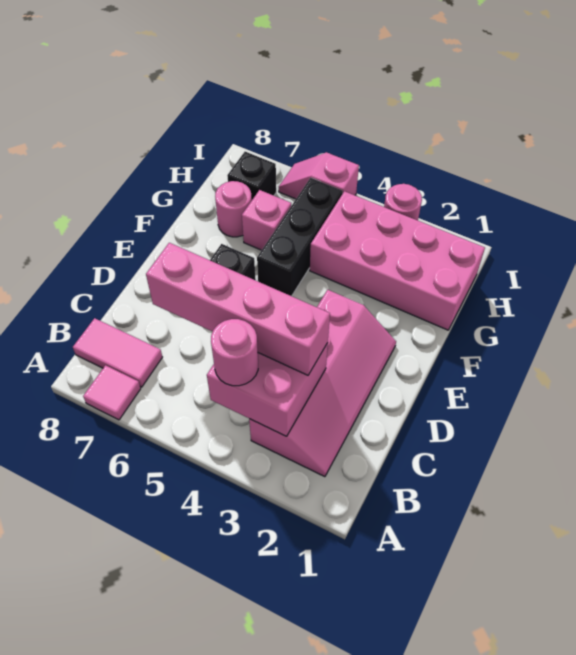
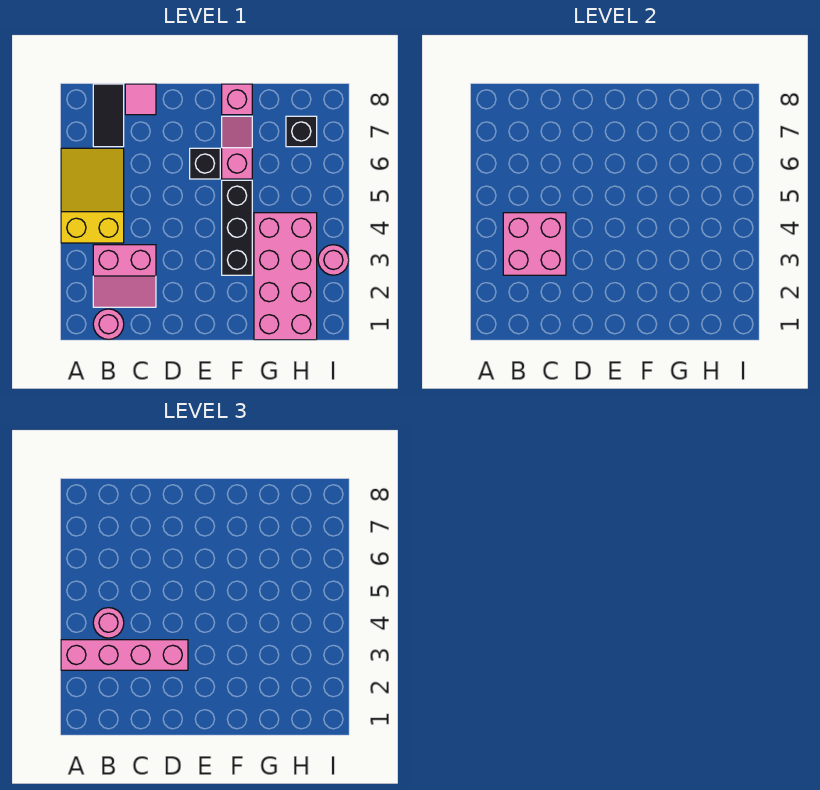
none -> yellow slope A4:B6 level 1 top 4
pink tile A7 level 1 -> pink tile C8 level 1
pink slope B2:E3 level 1 top 3 -> pink slope B2:C3 level 1 top 3
pink tile B7:B8 level 1 -> black tile B7:B8 level 1
pink brick C3:C6 level 3 -> pink brick A3:D3 level 3
black brick F5:H5 level 1 -> black brick F3:F5 level 1
pink brick G6 level 1 -> pink brick F8 level 1
pink round brick G7 level 1 -> pink round brick B1 level 1
pink slope I5:I6 level 1 top 5 -> pink slope F6:F7 level 1 top 6

